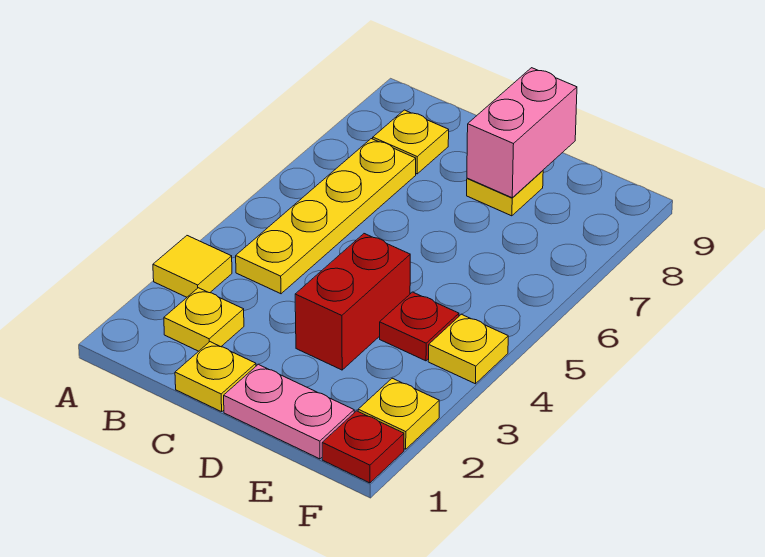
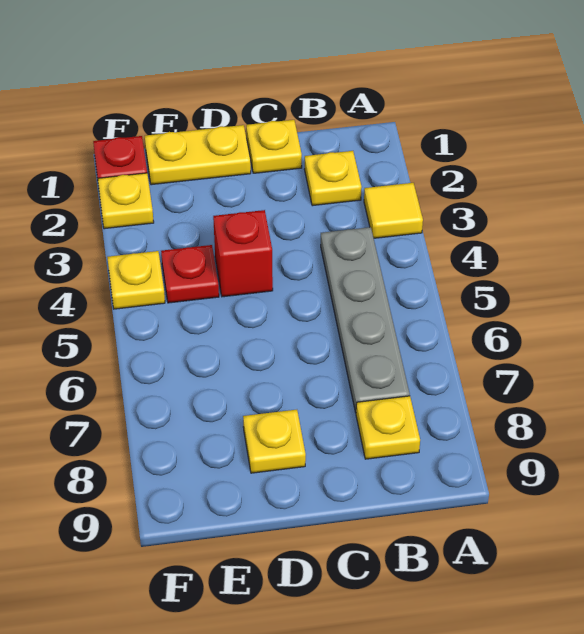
yellow plate B4:B7 level 1 -> grey plate B4:B7 level 1
pink plate D1:E1 level 1 -> yellow plate D1:E1 level 1
red brick D3:D4 level 1 -> red brick D4 level 1
pink brick D8:D9 level 2 -> none

